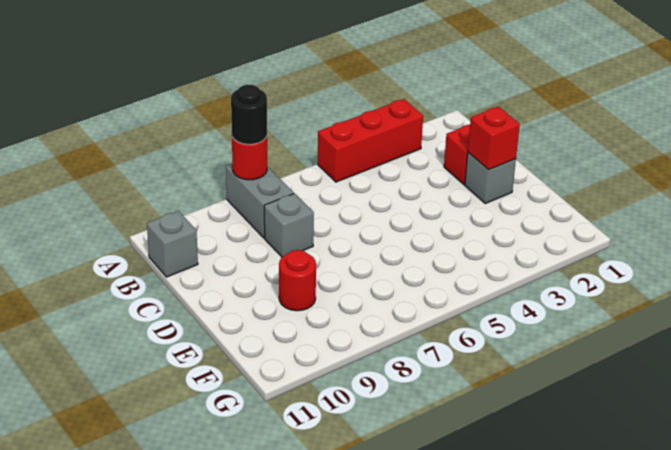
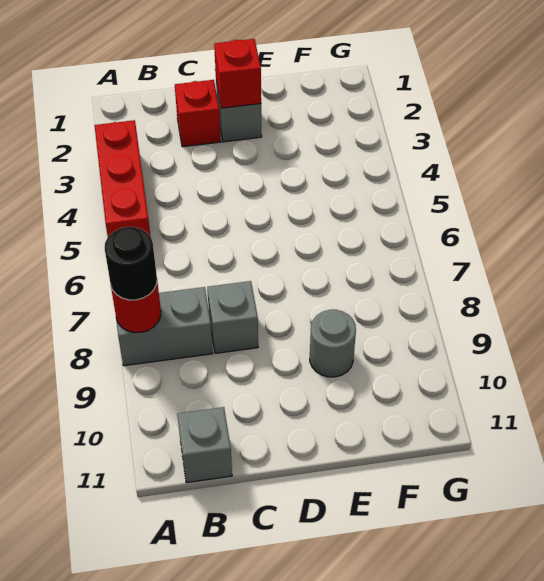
red round brick E9 level 1 -> grey round brick E9 level 1

